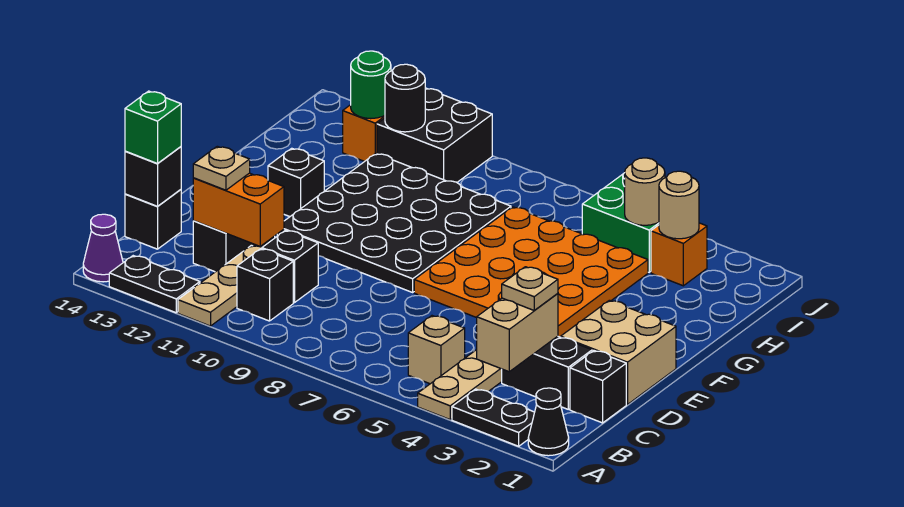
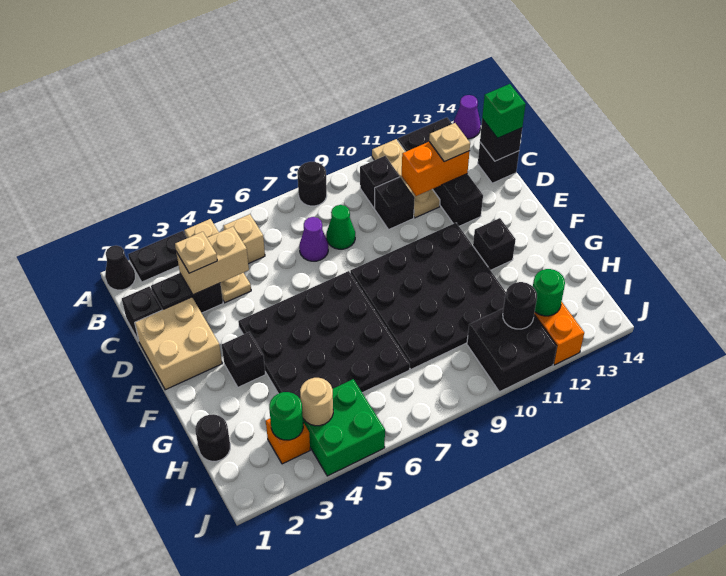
none -> black round brick A8 level 1
tan brick B3:C3 level 2 -> tan brick C3:C4 level 2
none -> purple cone C7 level 1
none -> green cone C8 level 1
orange plate E4:H7 level 1 -> black plate E4:H7 level 1
none -> black brick F3 level 1
none -> black round brick H1 level 1
tan round brick I3 level 2 -> green round brick I3 level 2

